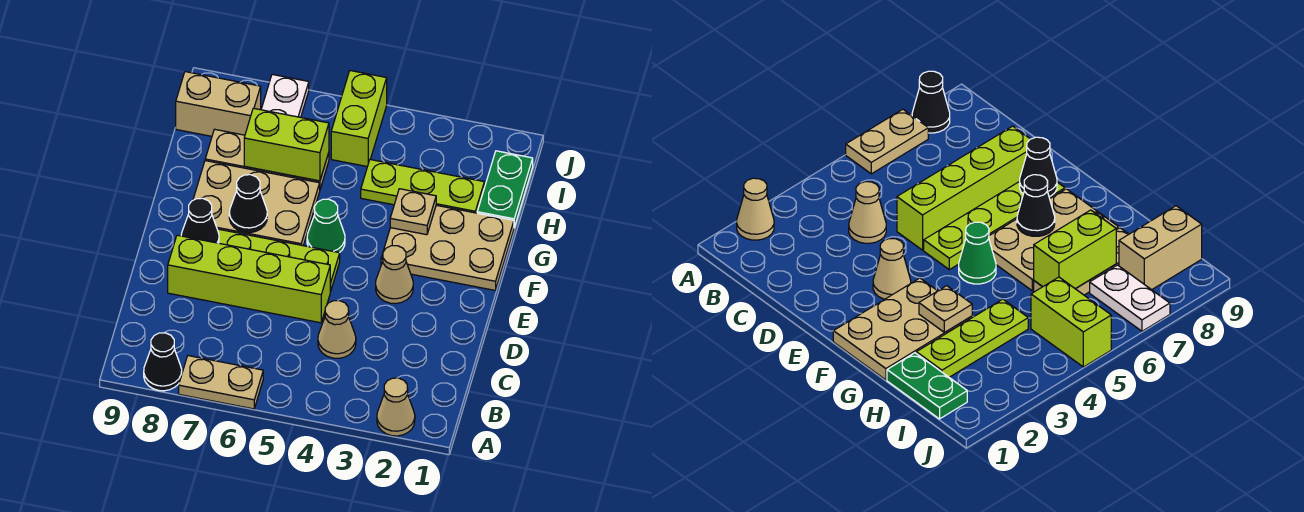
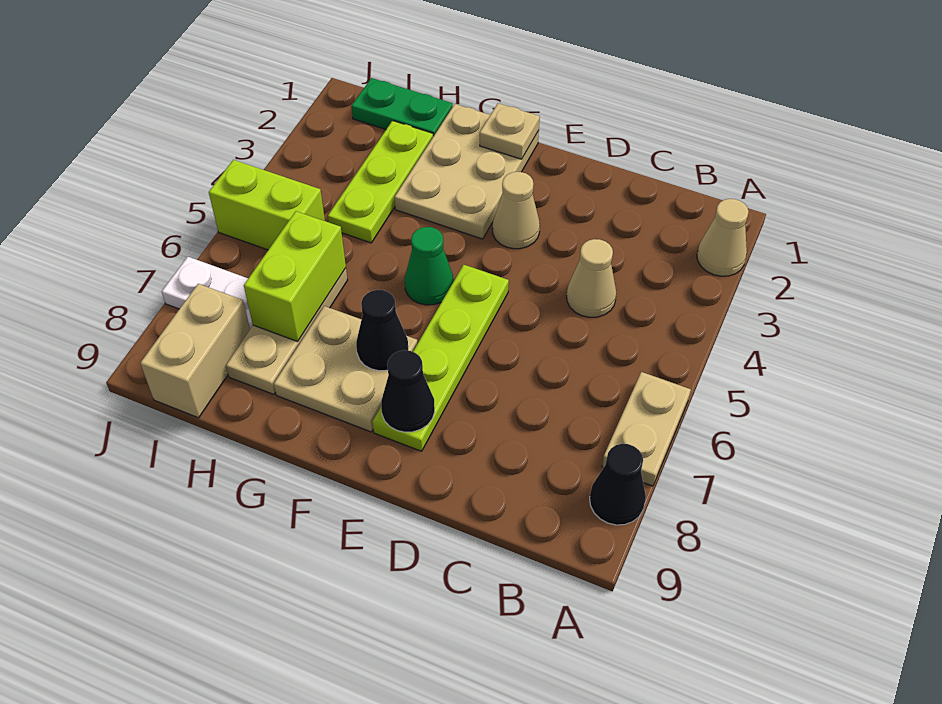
lime brick D5:D8 level 1 -> none
tan plate F6:G8 level 1 -> tan plate F7:G8 level 1
tan plate G3 level 2 -> tan plate F1 level 2

